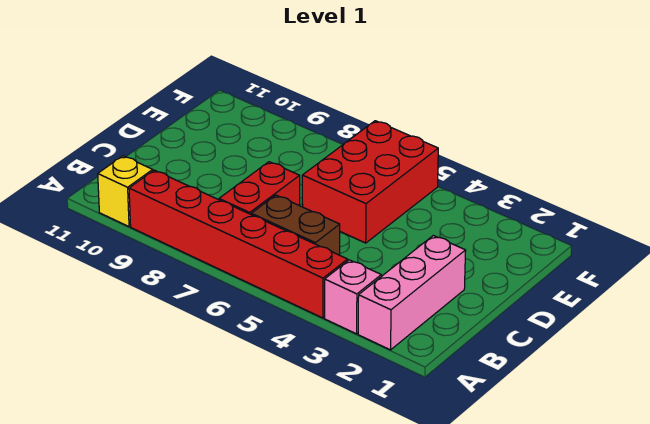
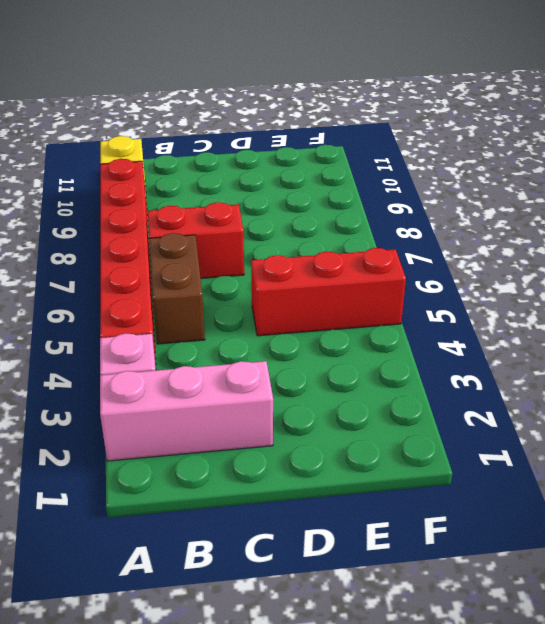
red brick D5:F6 level 1 -> red brick D5:F5 level 1

